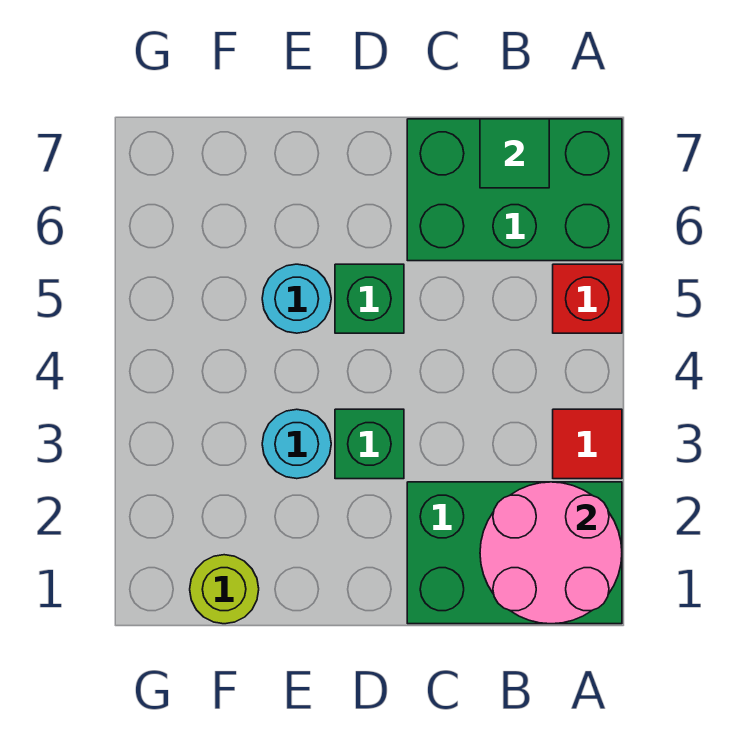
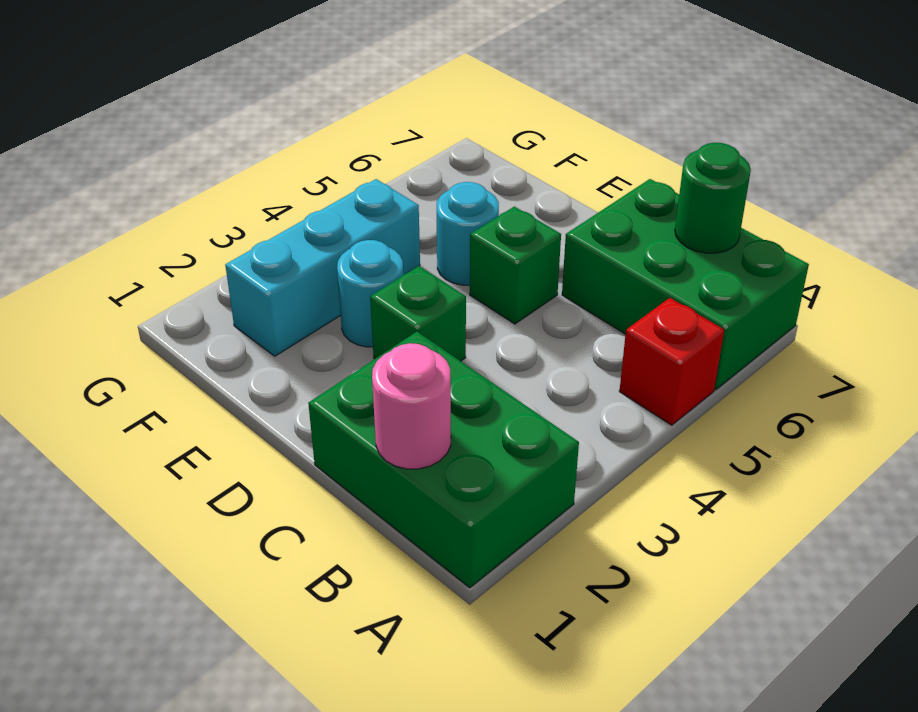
pink round brick A1:B2 level 2 -> pink round brick B1 level 2
red tile A3 level 1 -> none
green tile B7 level 2 -> green round brick B7 level 2
lime round brick F1 level 1 -> none
none -> cyan brick F2:F4 level 1

